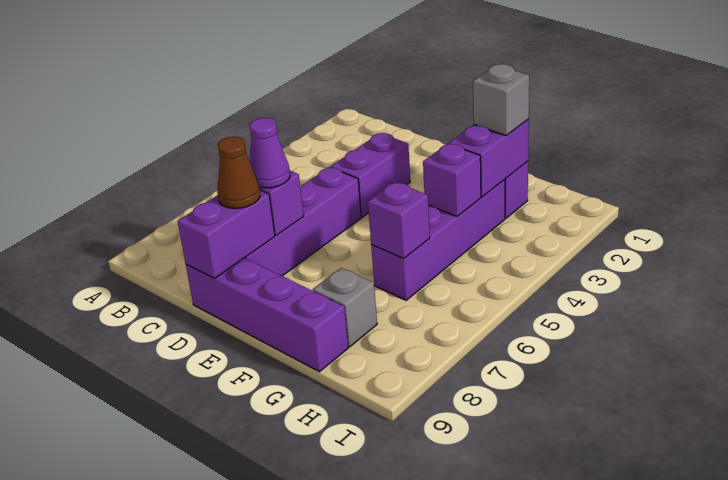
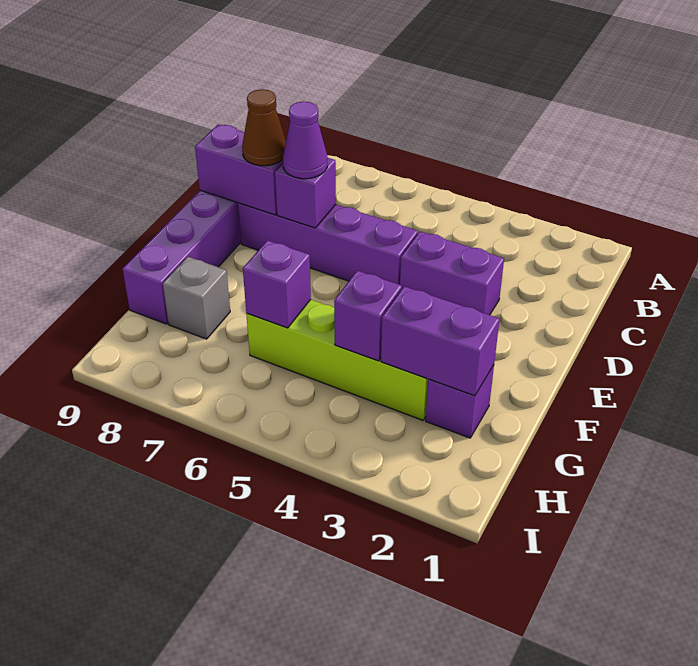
grey brick G2 level 3 -> none
purple brick G3:G6 level 1 -> lime brick G3:G6 level 1

